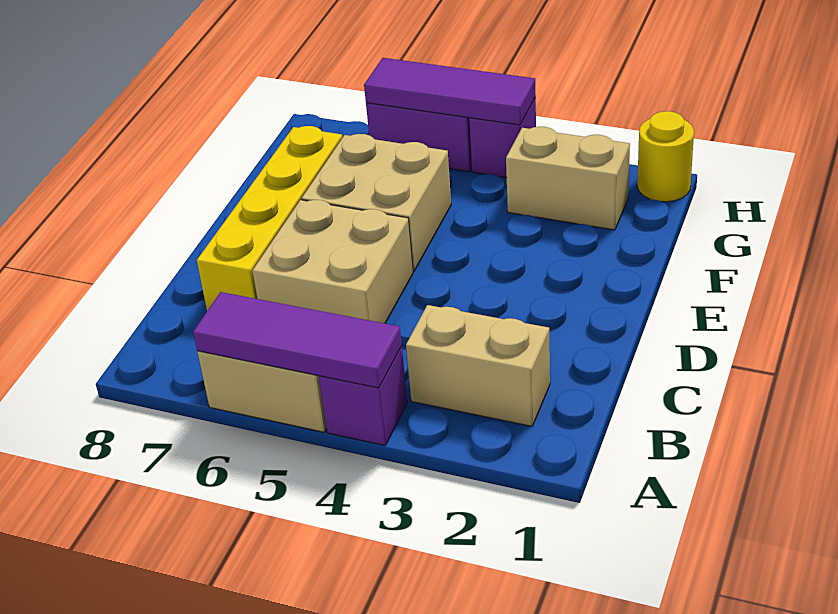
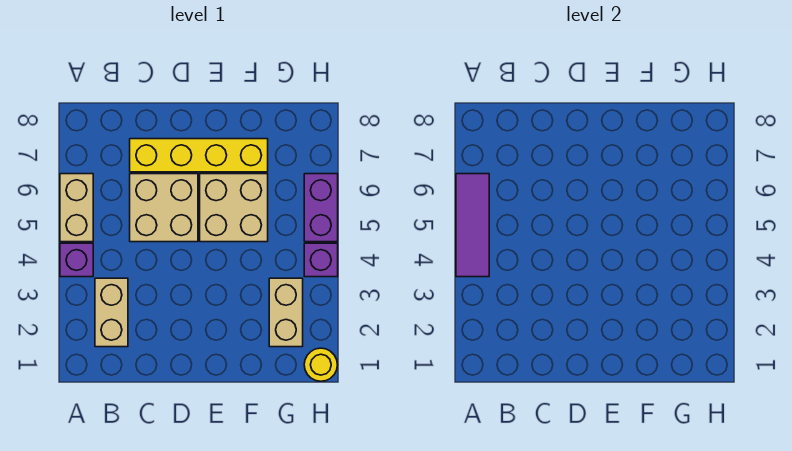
purple tile H4:H6 level 2 -> none

